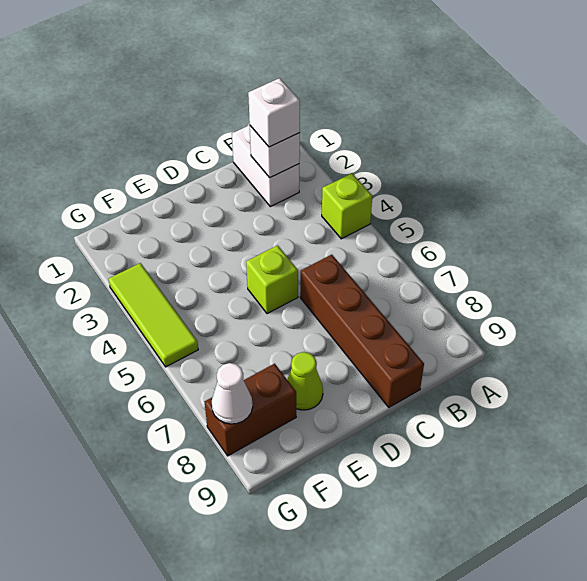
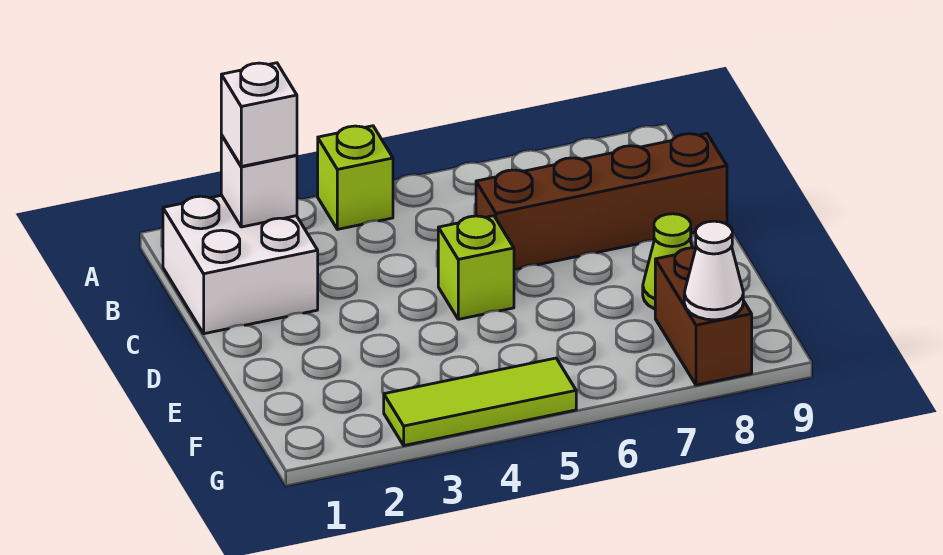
white brick B1:B2 level 1 -> white brick B1:C2 level 1

